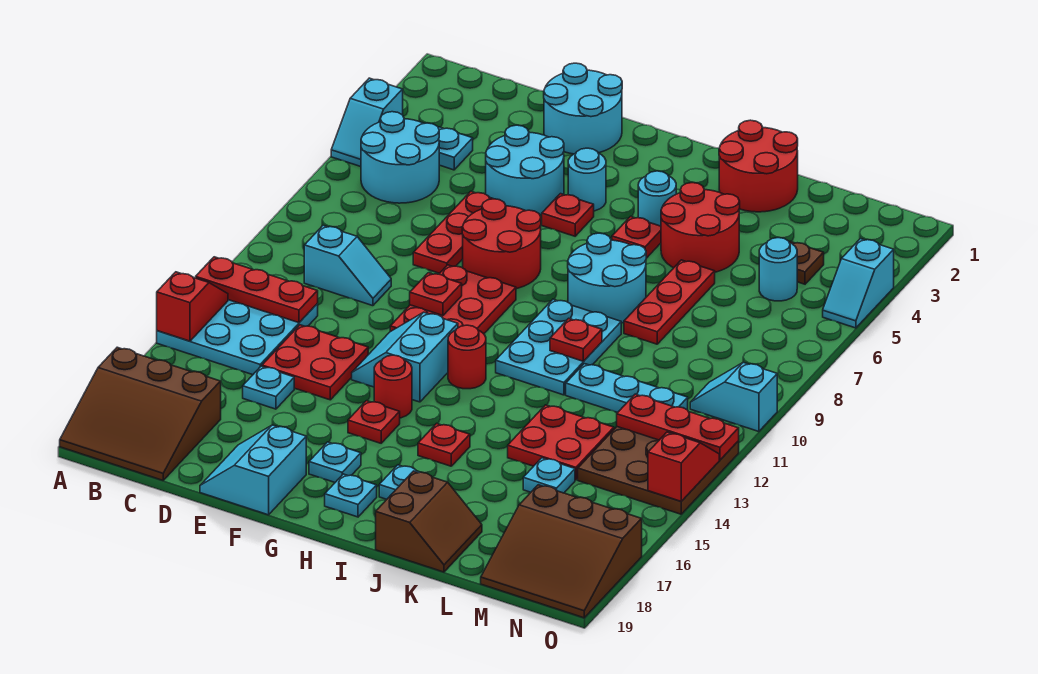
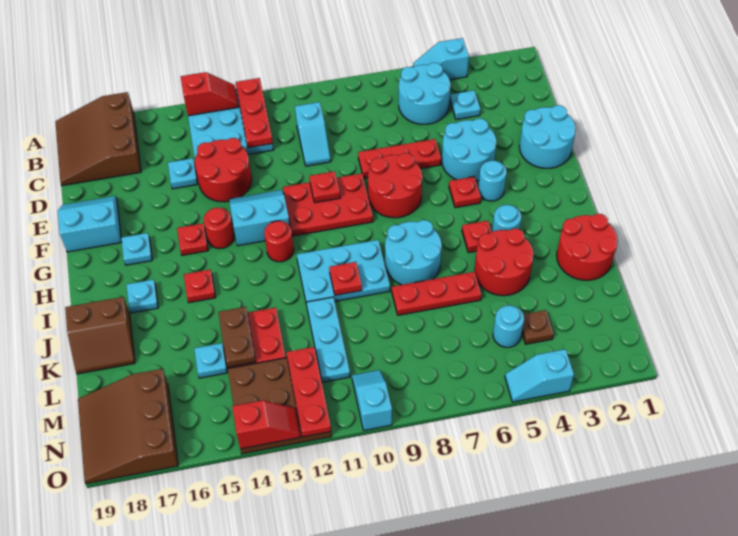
red plate D13:E14 level 1 -> red round brick D13:E14 level 1
cyan plate H18 level 1 -> none
none -> brown plate K14:L14 level 2

